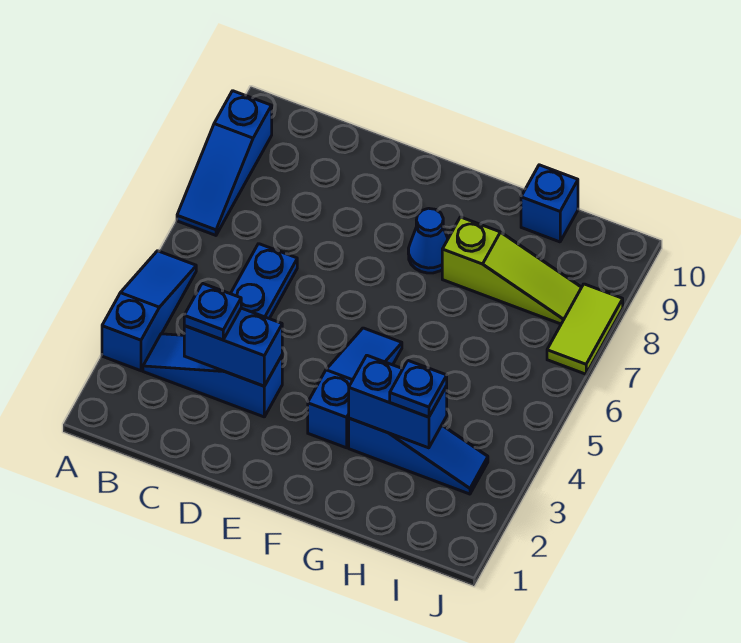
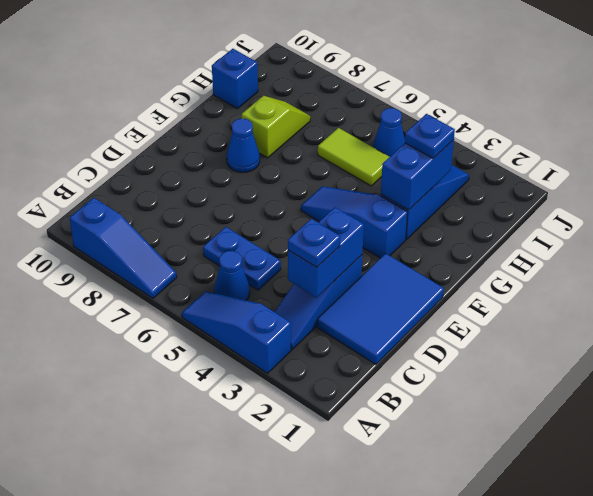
none -> blue cone B5 level 1
none -> blue tile C1:E2 level 1
lime slope G8:I8 level 1 top G -> lime slope G8:H8 level 1 top G
none -> blue cone I5 level 1
lime tile J7:J8 level 1 -> lime tile H5:H6 level 1

